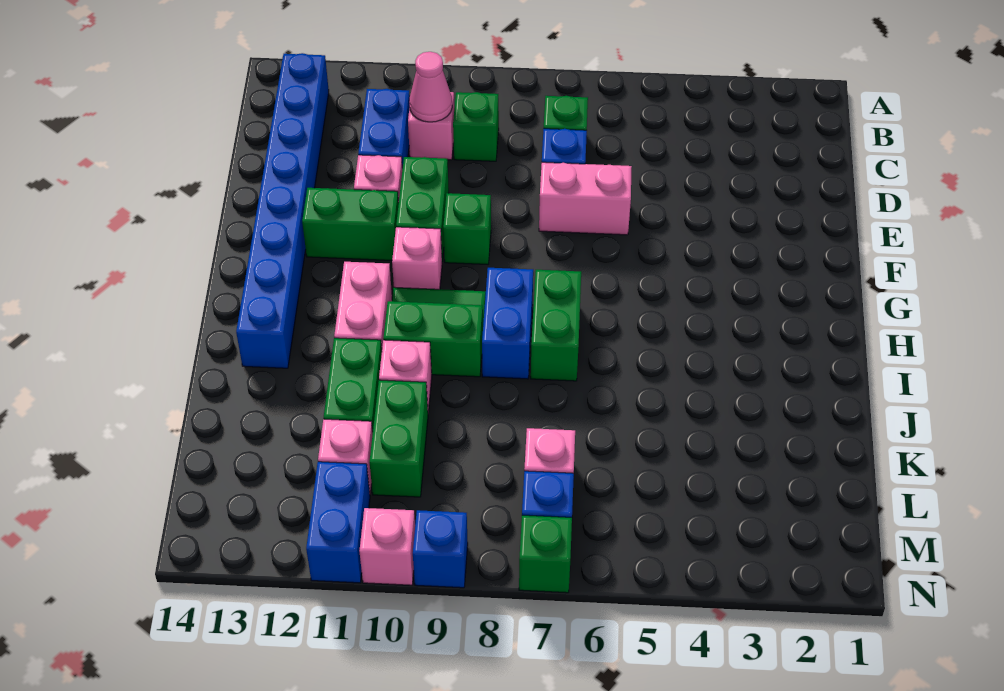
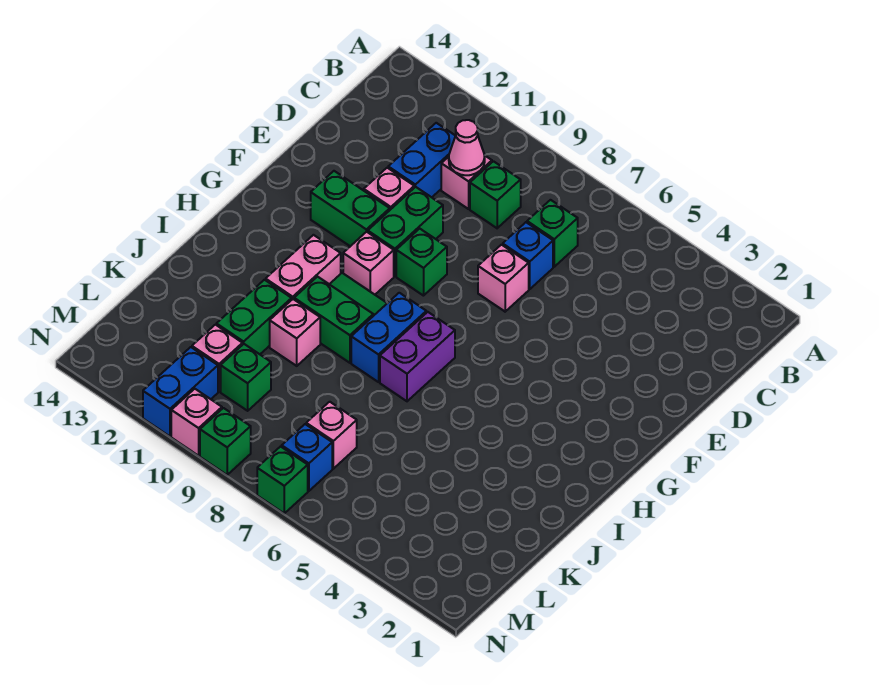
blue brick B13:I13 level 1 -> none
pink brick E6:E7 level 1 -> pink brick E7 level 1
green brick H7:I7 level 1 -> purple brick H7:I7 level 1
green brick K10:L10 level 1 -> green brick L10 level 1
blue brick N9 level 1 -> green brick N9 level 1

